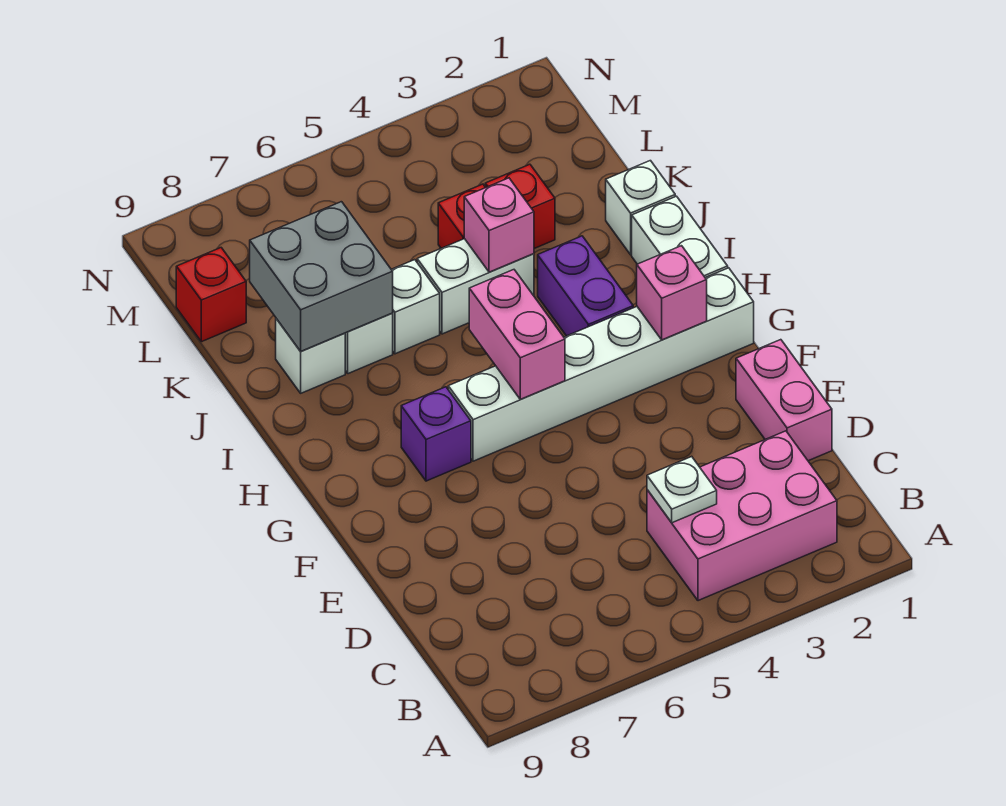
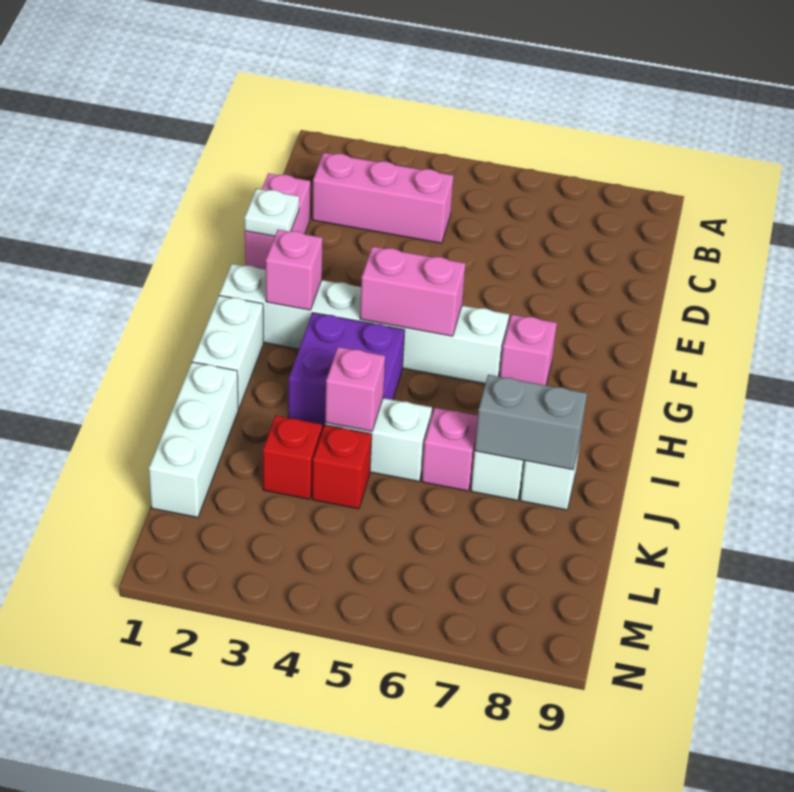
pink brick B2:C4 level 1 -> pink brick C2:C4 level 1
white plate C4 level 2 -> white plate E1 level 2
pink brick G5:H5 level 2 -> pink brick G4:G5 level 2
purple brick G7 level 1 -> pink brick G7 level 1
purple brick H3:I3 level 1 -> purple brick H3:I4 level 1
white brick J1 level 1 -> white brick J1:L1 level 1
white brick J6 level 1 -> pink brick J6 level 1
grey brick J7:K8 level 2 -> grey brick J7:J8 level 2
red brick L9 level 1 -> none

